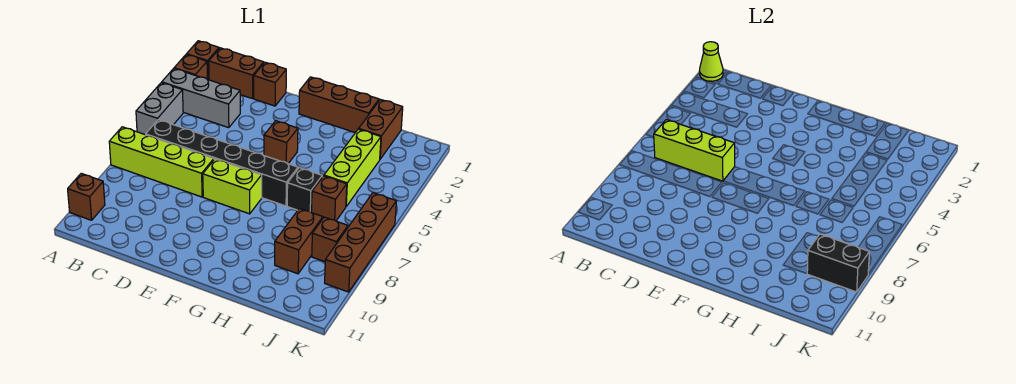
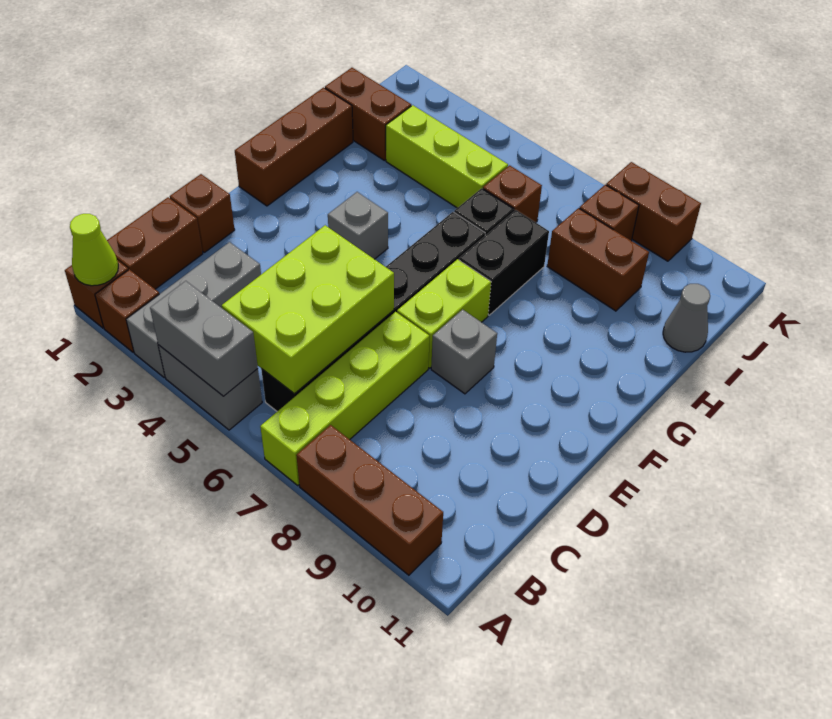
none -> grey brick A4:A5 level 2
brown brick A10 level 1 -> brown brick A8:A10 level 1
lime brick B6:D6 level 2 -> lime brick B5:D6 level 2
none -> grey brick E8 level 1
brown brick F4 level 1 -> grey brick F4 level 1
none -> grey cone I11 level 1
black brick J9:K9 level 2 -> black brick G7:H7 level 1
brown brick K6:K9 level 1 -> brown brick K8:K9 level 1

